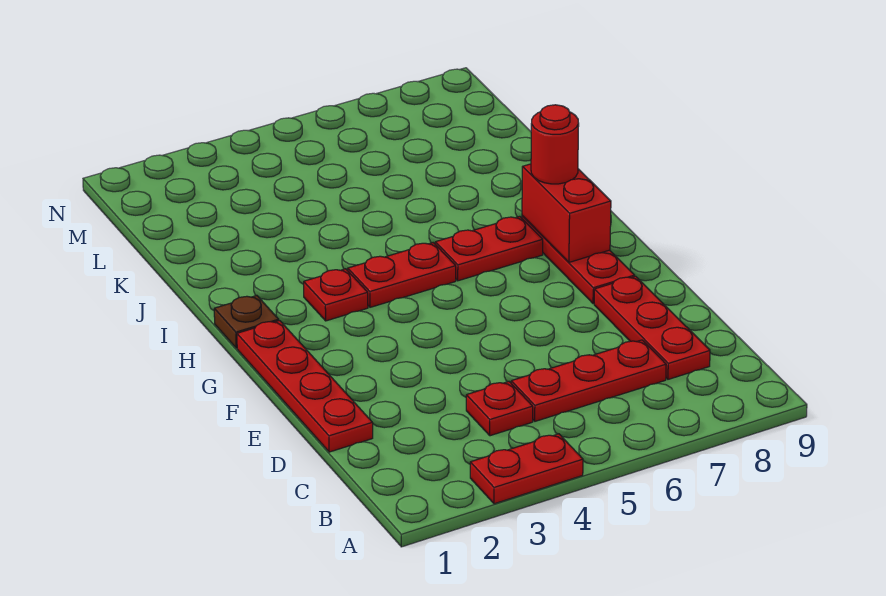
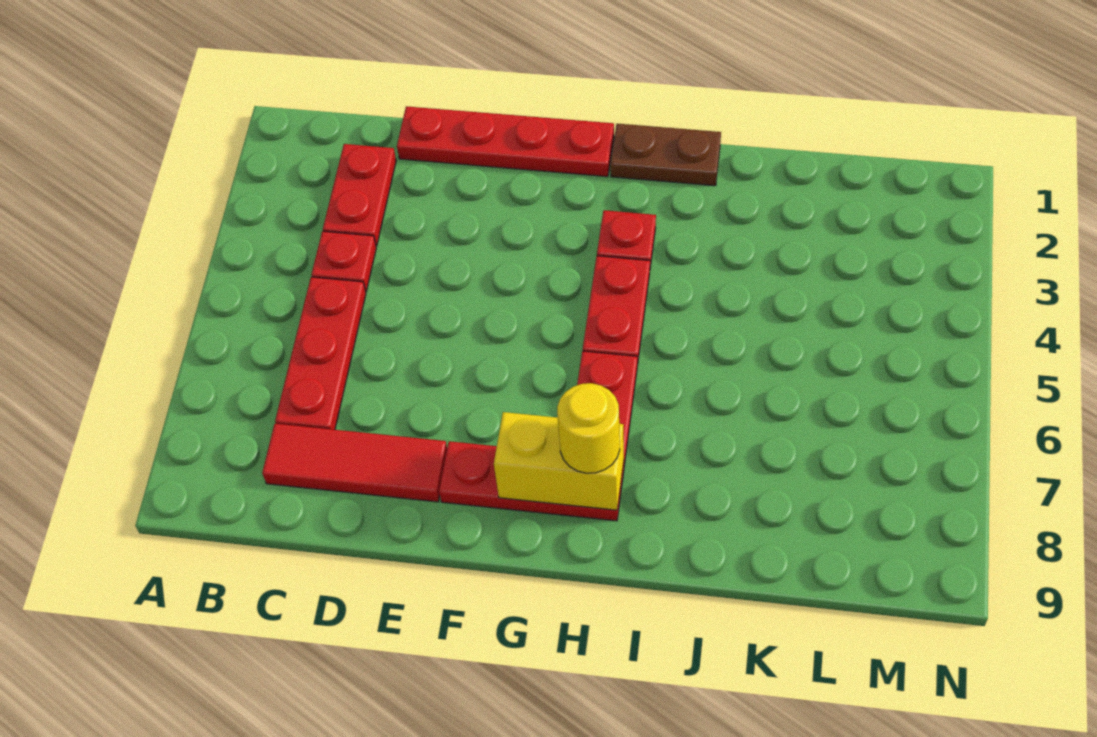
red plate A3:A4 level 1 -> red plate C2:C3 level 1
red plate C8:E8 level 1 -> red tile C8:E8 level 1
red brick G8:H8 level 2 -> yellow brick G8:H8 level 2
brown plate H1 level 1 -> brown plate H1:I1 level 1
red round brick H8 level 3 -> yellow round brick H8 level 3

